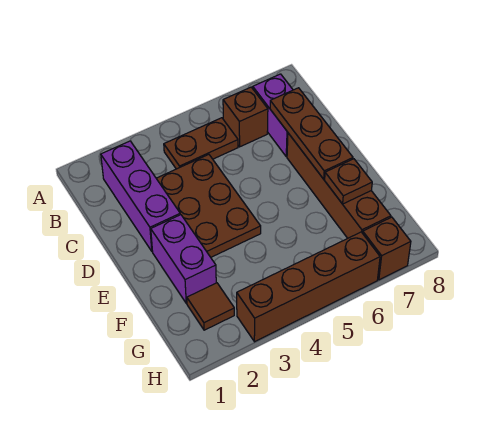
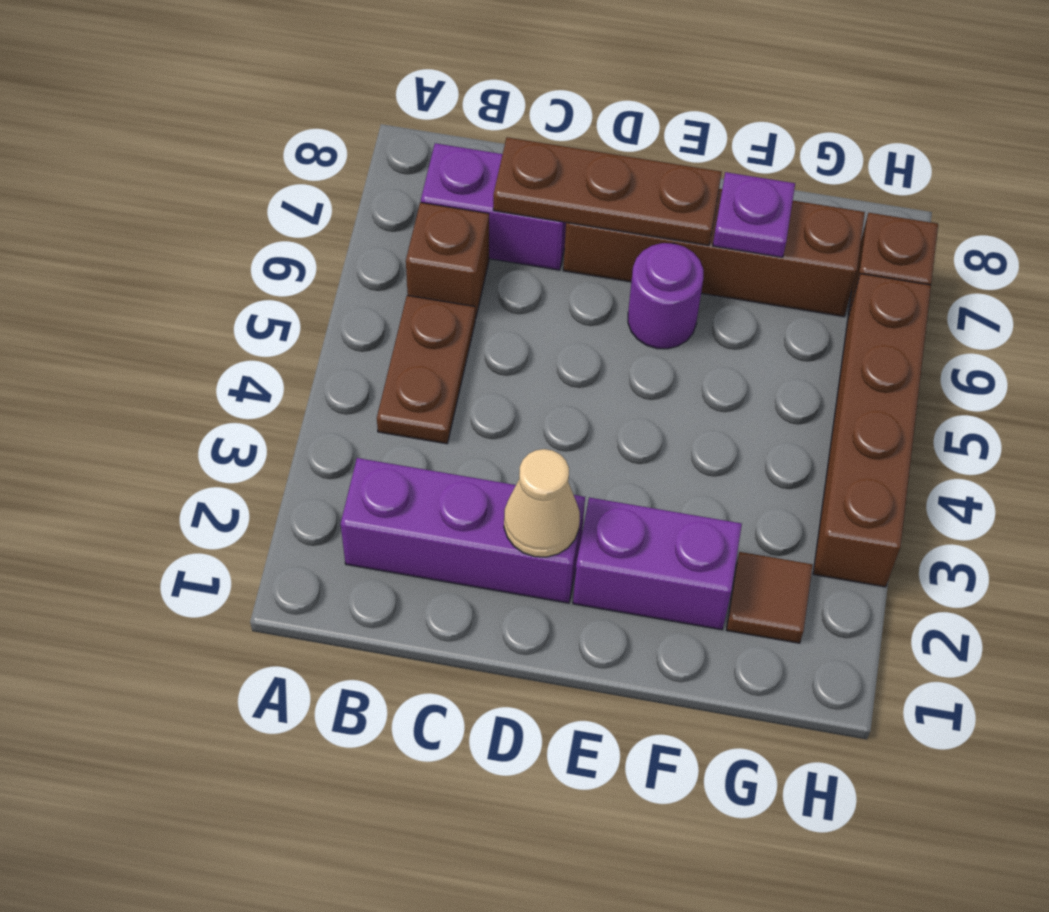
brown plate C3:E4 level 1 -> none
none -> tan cone D2 level 2
none -> purple round brick E6 level 1
brown plate F7 level 2 -> purple plate F7 level 2

